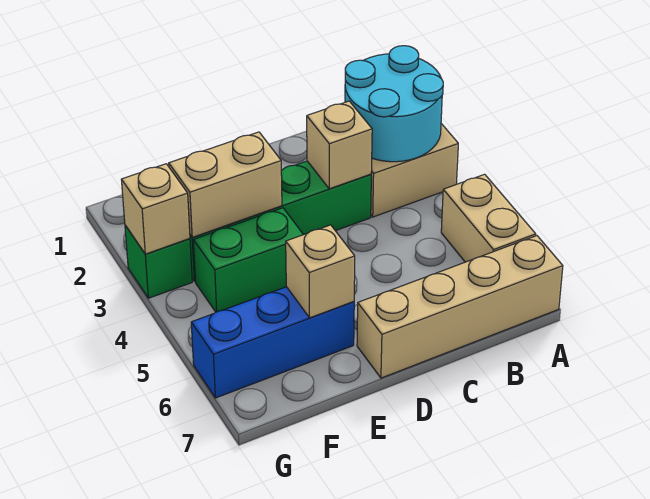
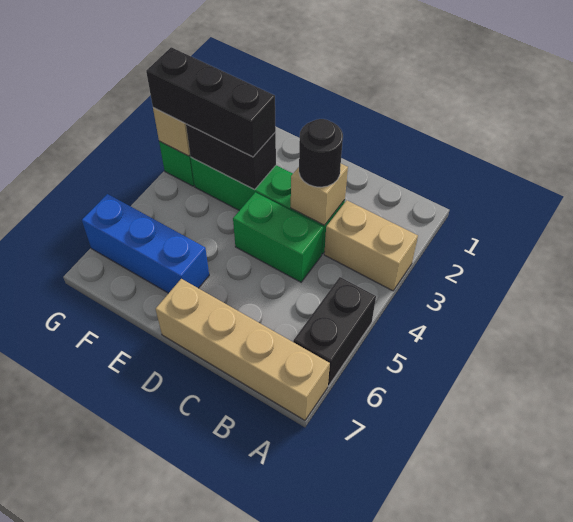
cyan round brick A2:B3 level 2 -> none
tan brick A5:A6 level 1 -> black brick A5:A6 level 1
none -> black round brick C3 level 3
tan brick E3:F3 level 2 -> black brick E3:F3 level 2
none -> black brick E3:G3 level 3
green brick E4:F4 level 1 -> green brick C4:D4 level 1
tan brick E6 level 2 -> none

